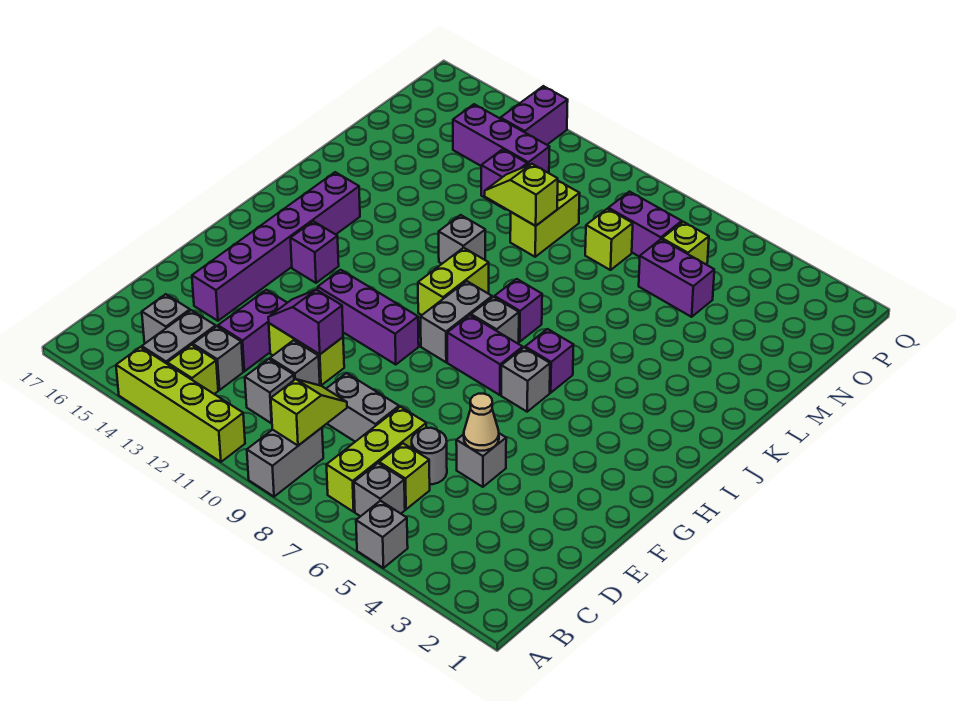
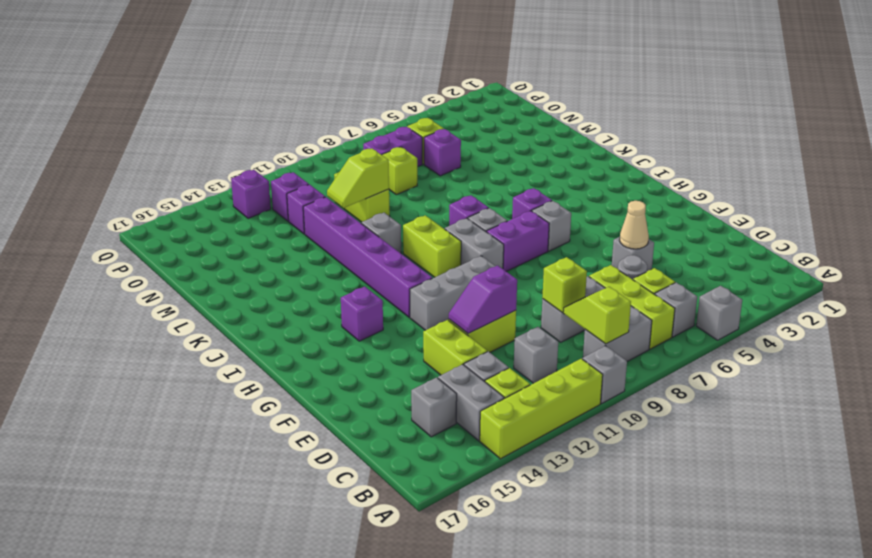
grey brick A9:B9 level 1 -> grey brick B8:B9 level 1
none -> lime brick D9 level 2
grey brick D11 level 1 -> grey brick A10 level 1
purple brick D13:E13 level 1 -> lime brick D13:E13 level 1
purple brick E15:J15 level 1 -> purple brick H12:M12 level 1
purple brick G10:G12 level 1 -> grey brick G10:G12 level 1
purple brick N5:N6 level 1 -> purple brick N6 level 1
purple brick O12:O14 level 1 -> purple brick O12 level 1
purple brick P13:Q13 level 1 -> purple brick P13 level 1

